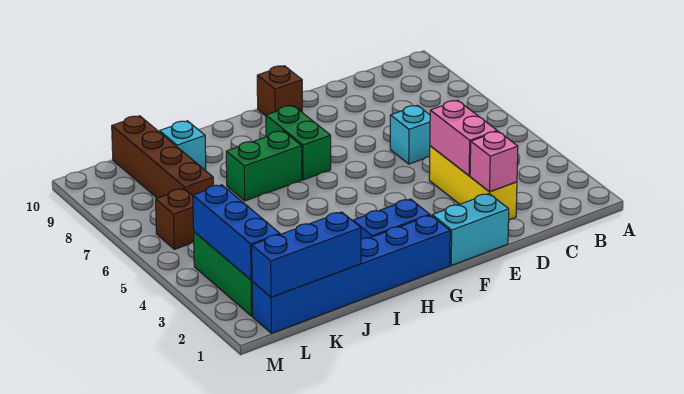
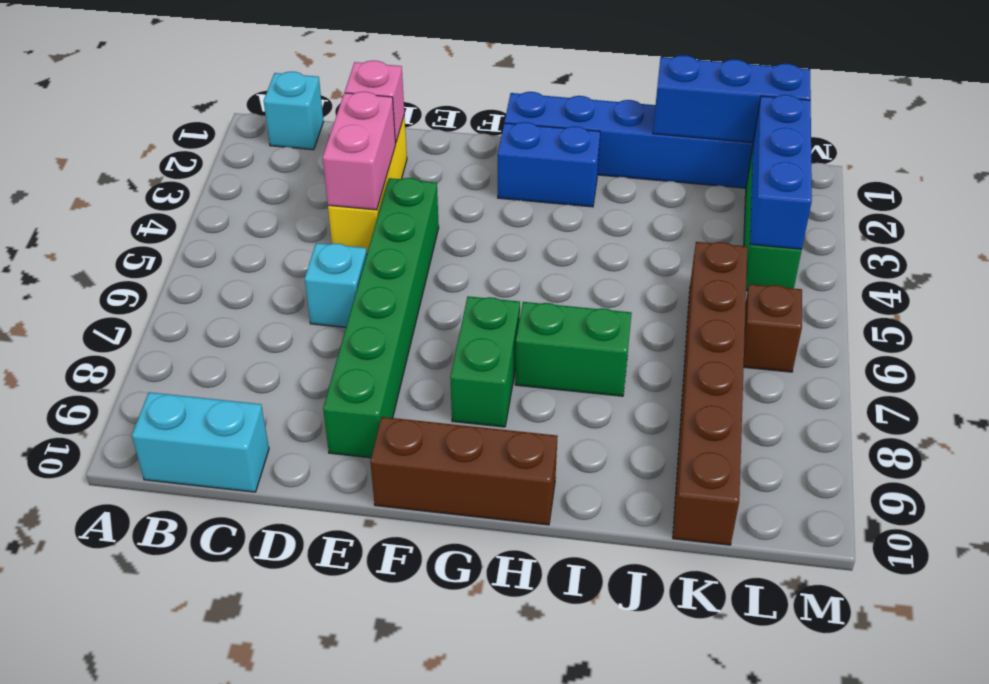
cyan brick E1:F1 level 1 -> cyan brick B10:C10 level 1
none -> green brick E4:E9 level 1
brown brick F10 level 1 -> brown brick F10:H10 level 1
cyan brick J9 level 1 -> cyan brick B1 level 1
brown brick K7:K10 level 1 -> brown brick K5:K10 level 1

